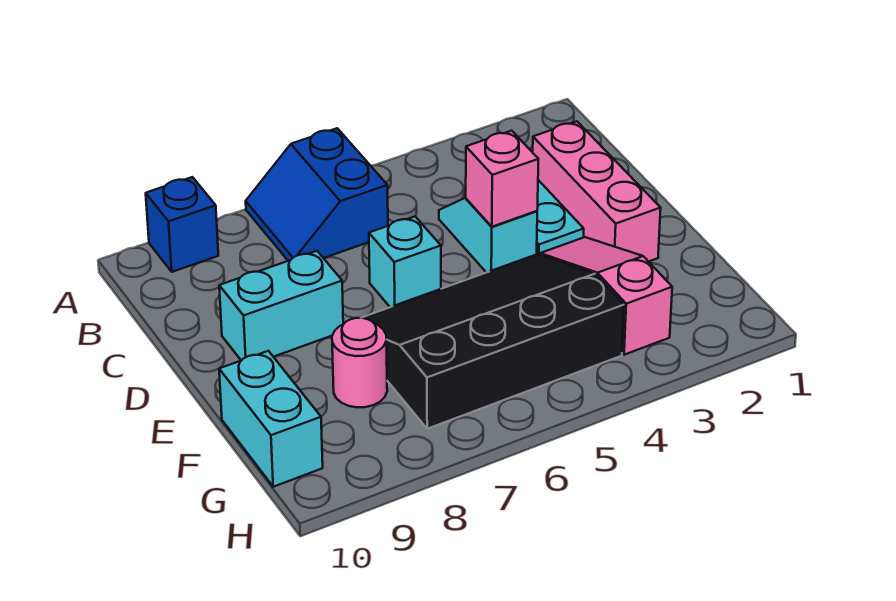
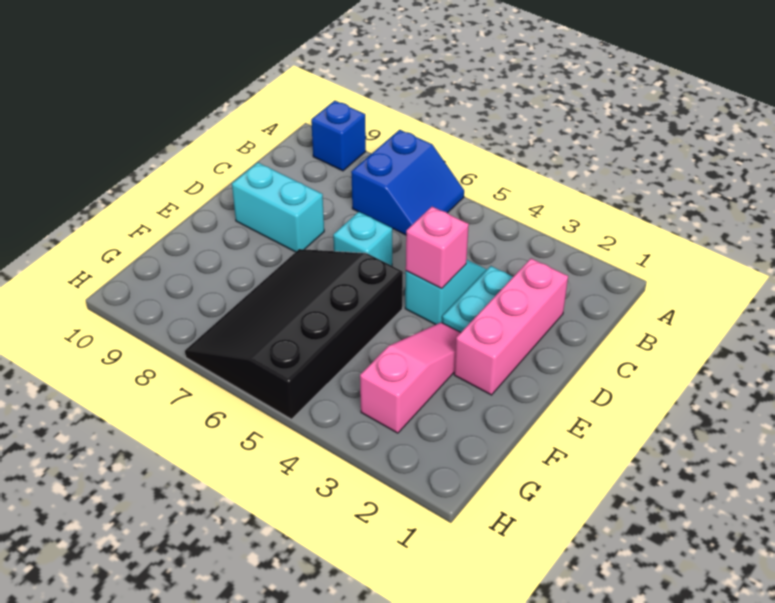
blue slope A6:B7 level 1 top 6 -> blue slope A6:B7 level 1 top 7
black slope E4:G7 level 1 top G -> black slope E5:H7 level 1 top 5
pink round brick F8 level 1 -> none
cyan brick F10:G10 level 1 -> none

